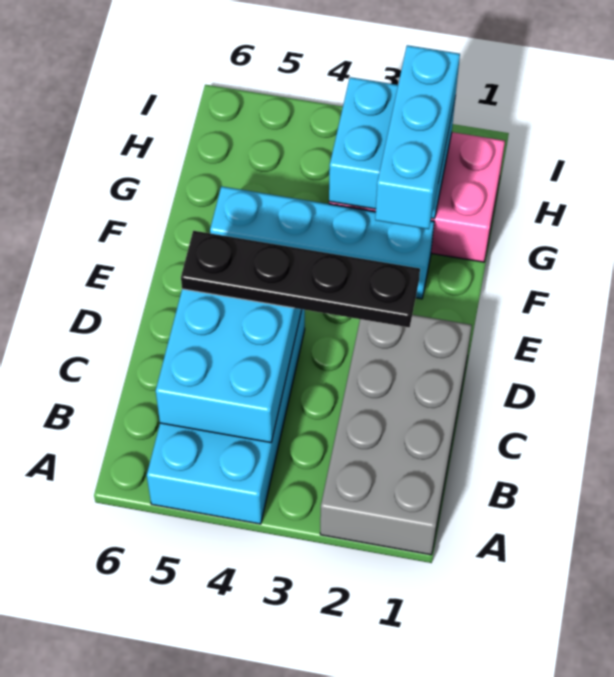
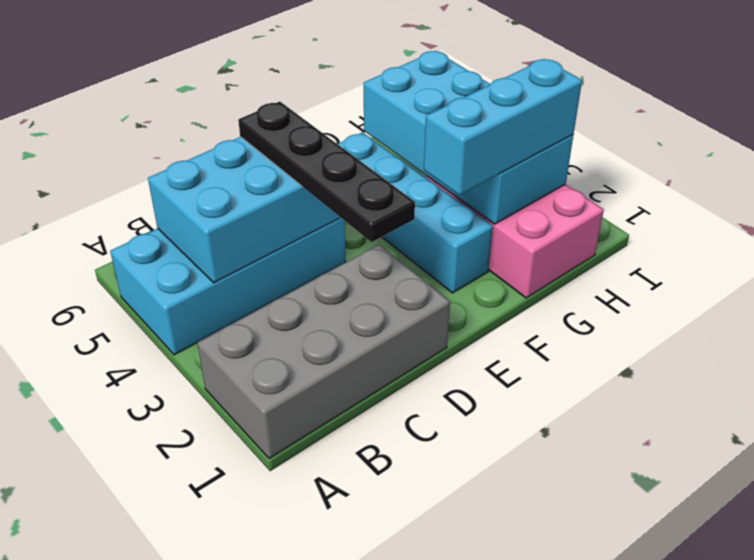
cyan brick G2:H3 level 2 -> cyan brick G2:H5 level 2

